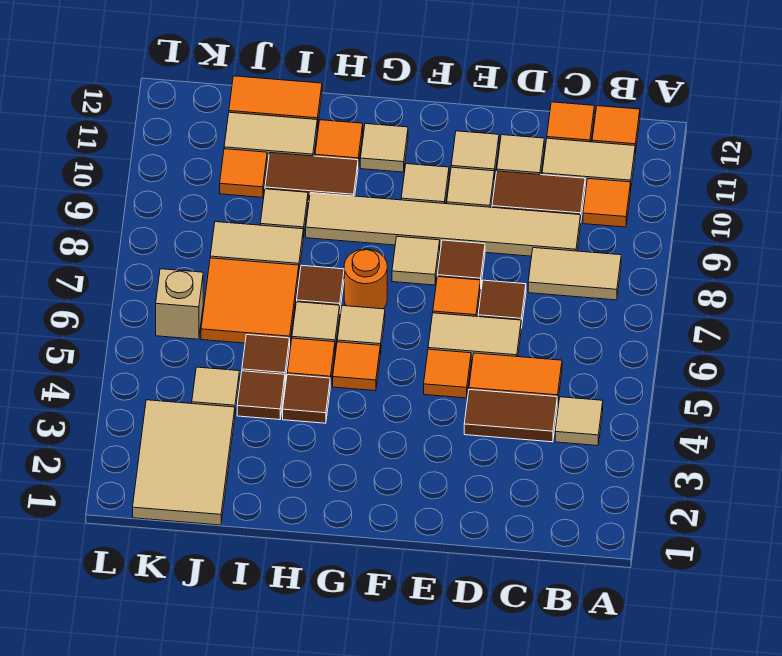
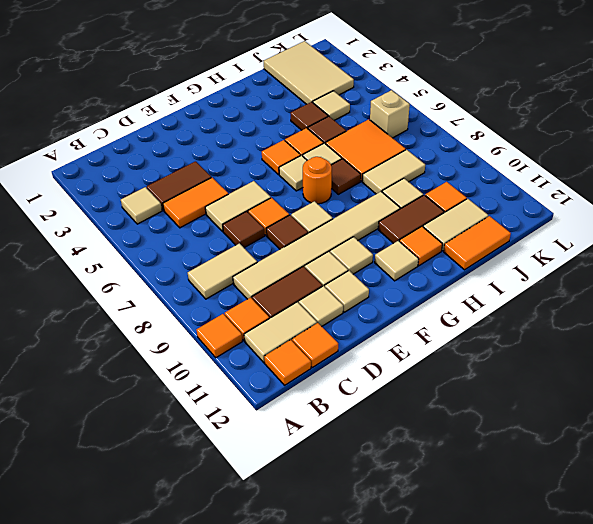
orange tile E5 level 1 -> orange tile A10 level 1
brown tile H4 level 1 -> none

